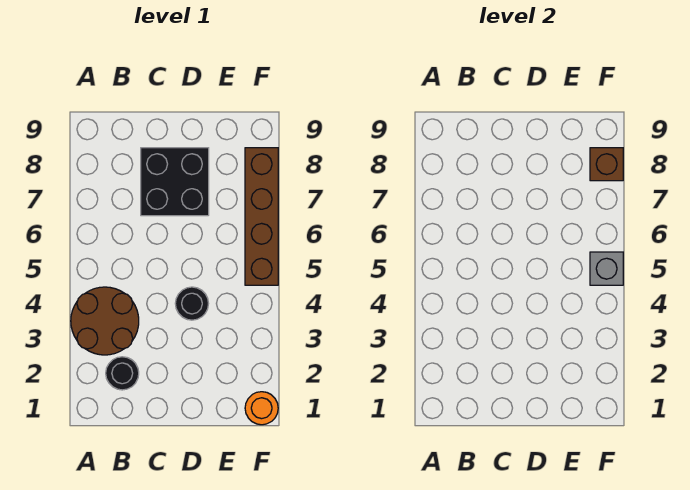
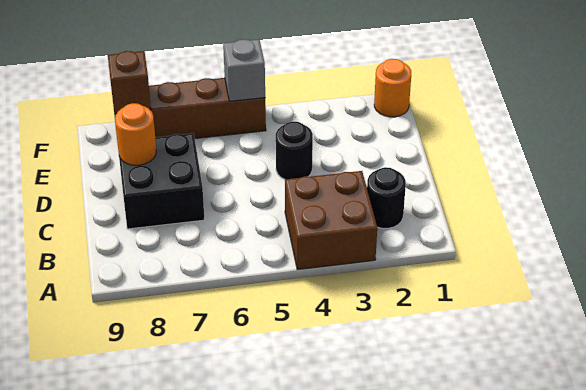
brown round brick A3:B4 level 1 -> brown brick A3:B4 level 1
none -> orange round brick D8 level 2

